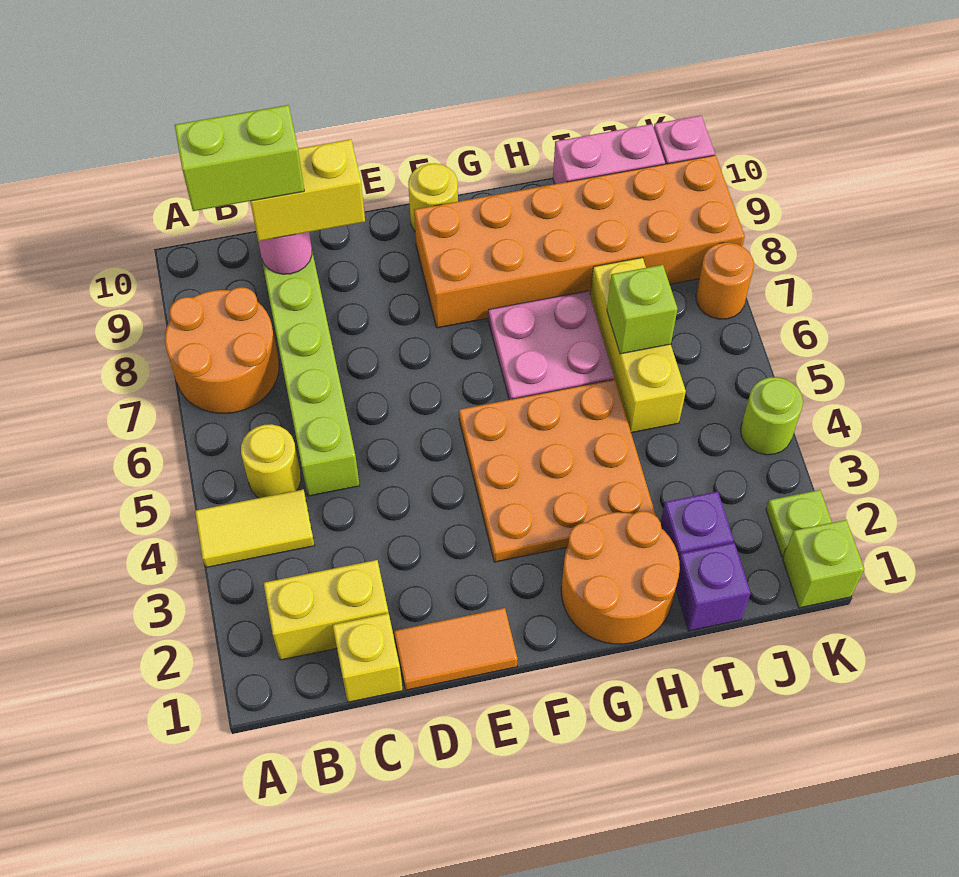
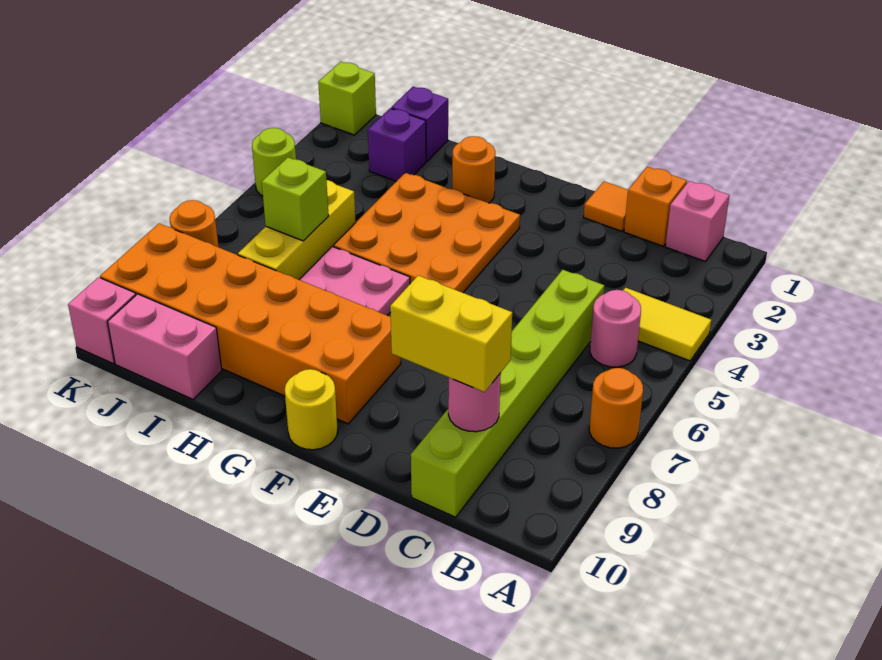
orange round brick A7:B8 level 1 -> orange round brick A7 level 1
none -> pink brick B1 level 1
yellow brick B2:C2 level 1 -> none
yellow round brick B5 level 1 -> pink round brick B5 level 1
lime brick B9:C9 level 4 -> none
yellow brick C1 level 1 -> orange brick C1 level 1
orange tile D1:E1 level 1 -> orange tile D1 level 1
orange round brick G1:H2 level 1 -> orange round brick G2 level 1
lime plate K2 level 1 -> none

